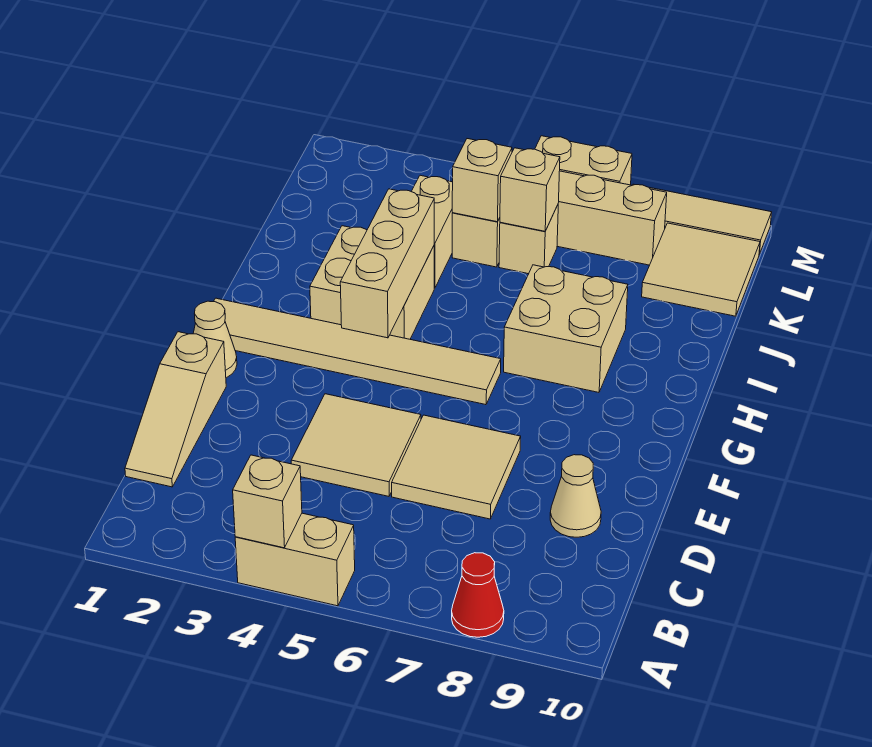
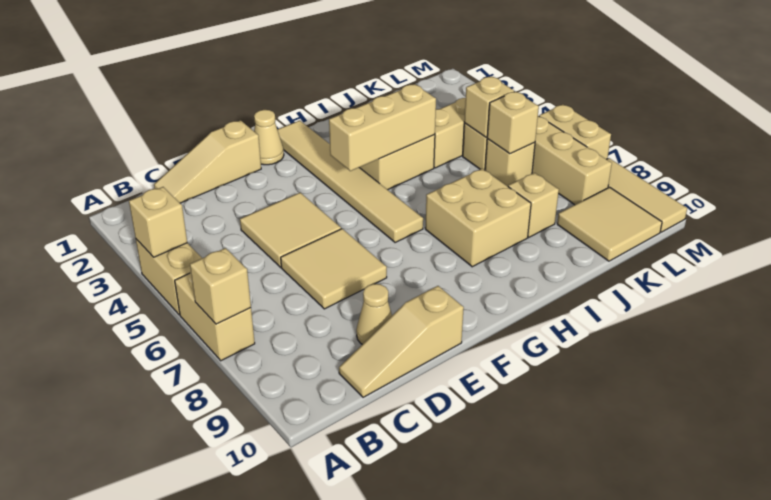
none -> tan brick A6:A7 level 1
none -> tan brick A7 level 2
red cone A8 level 1 -> none
none -> tan slope C10:E10 level 1 top E
none -> tan brick J8 level 1

